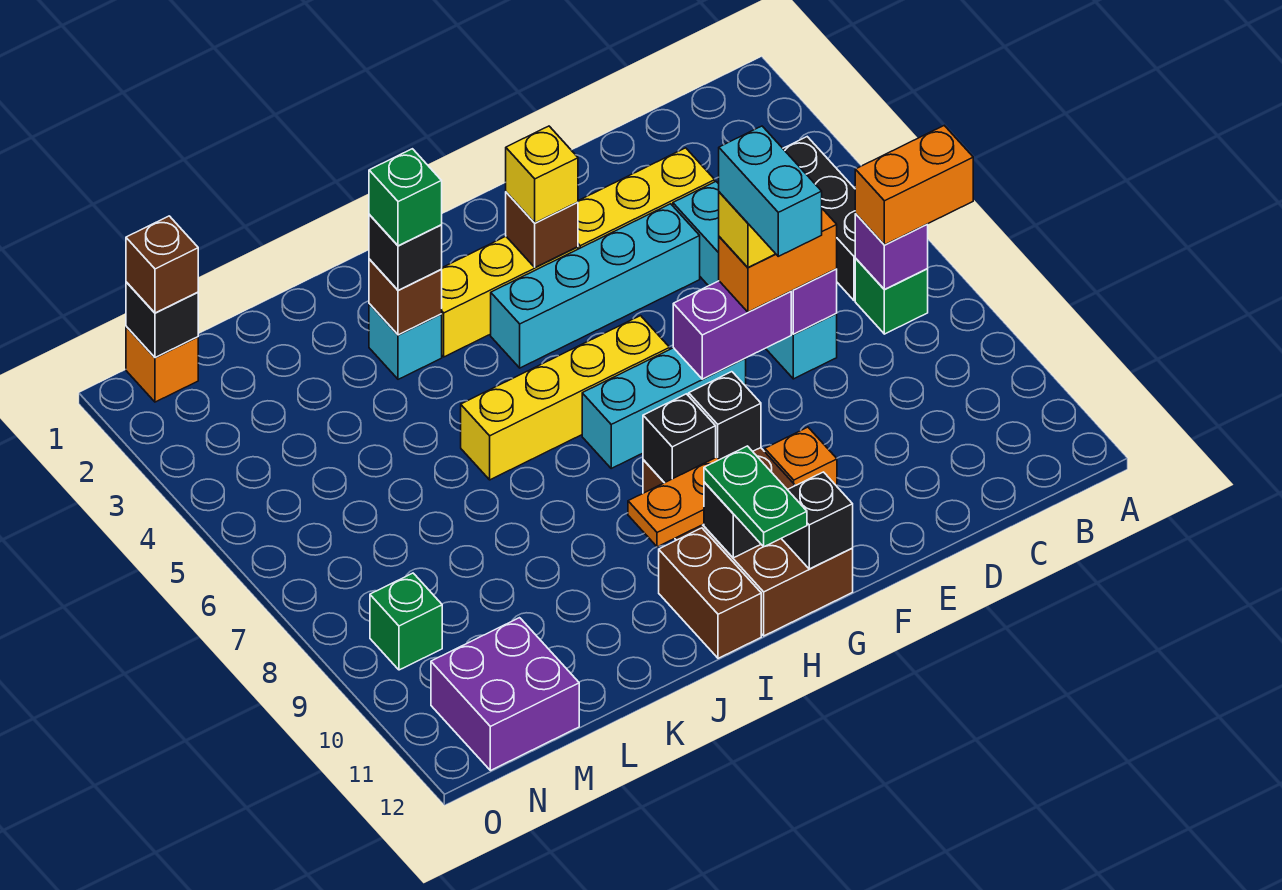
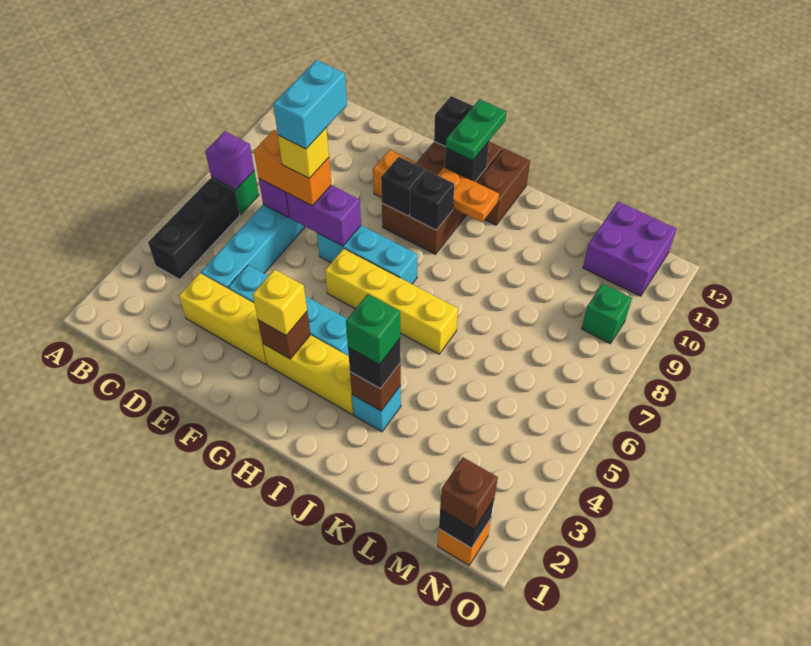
orange brick A7:B7 level 3 -> none

